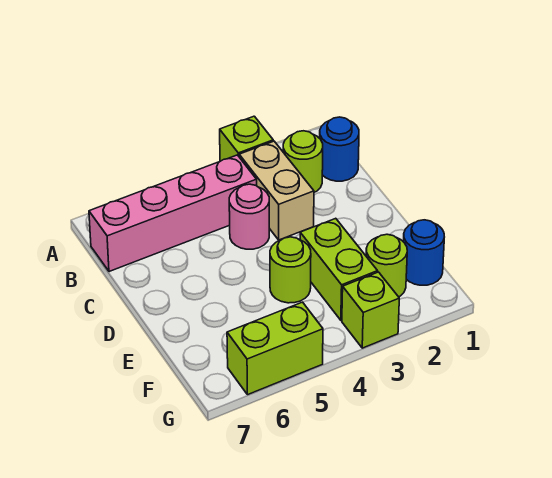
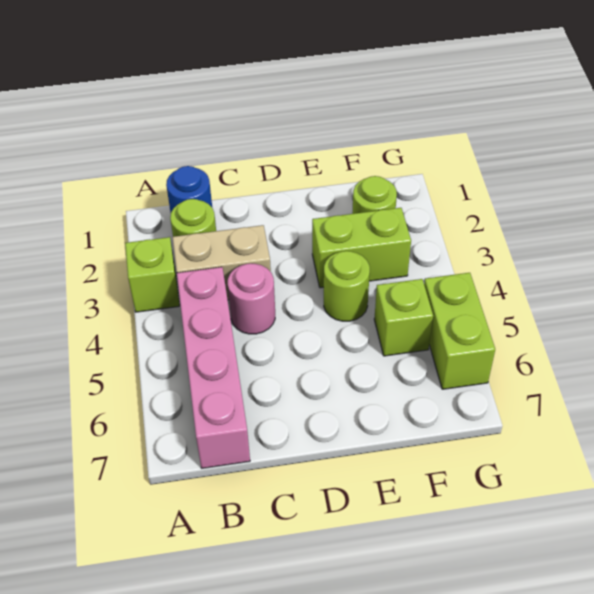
blue round brick F1 level 1 -> none
lime brick G3 level 1 -> lime brick F5 level 1

